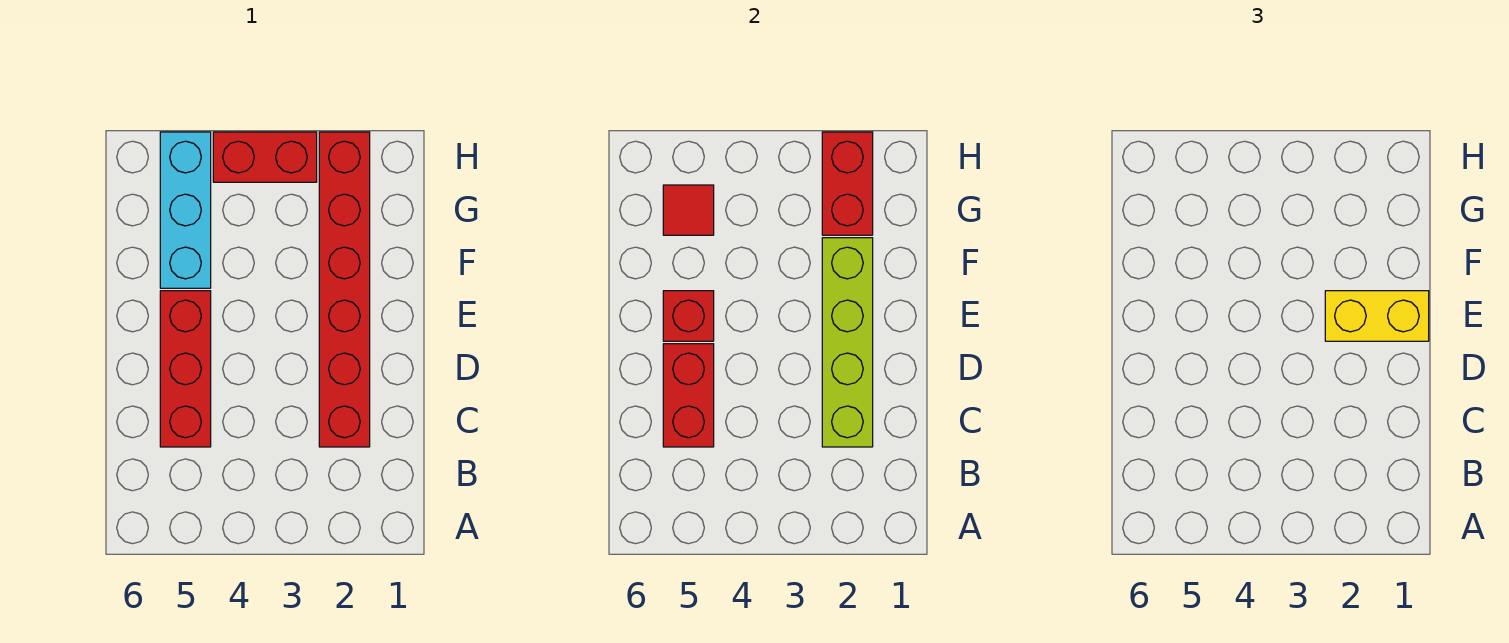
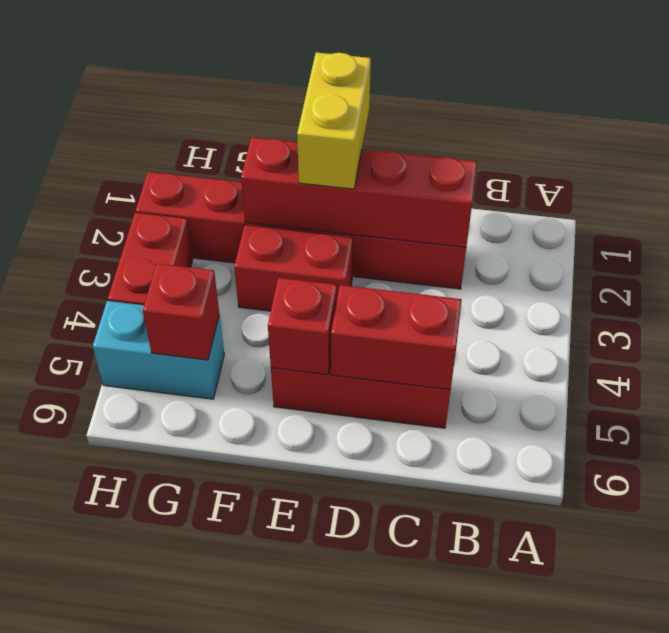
lime brick C2:F2 level 2 -> red brick C2:F2 level 2
cyan brick F5:H5 level 1 -> cyan brick G5:H5 level 1
red brick G2:H2 level 2 -> red brick E3:F3 level 1
red tile G5 level 2 -> red brick G5 level 2

